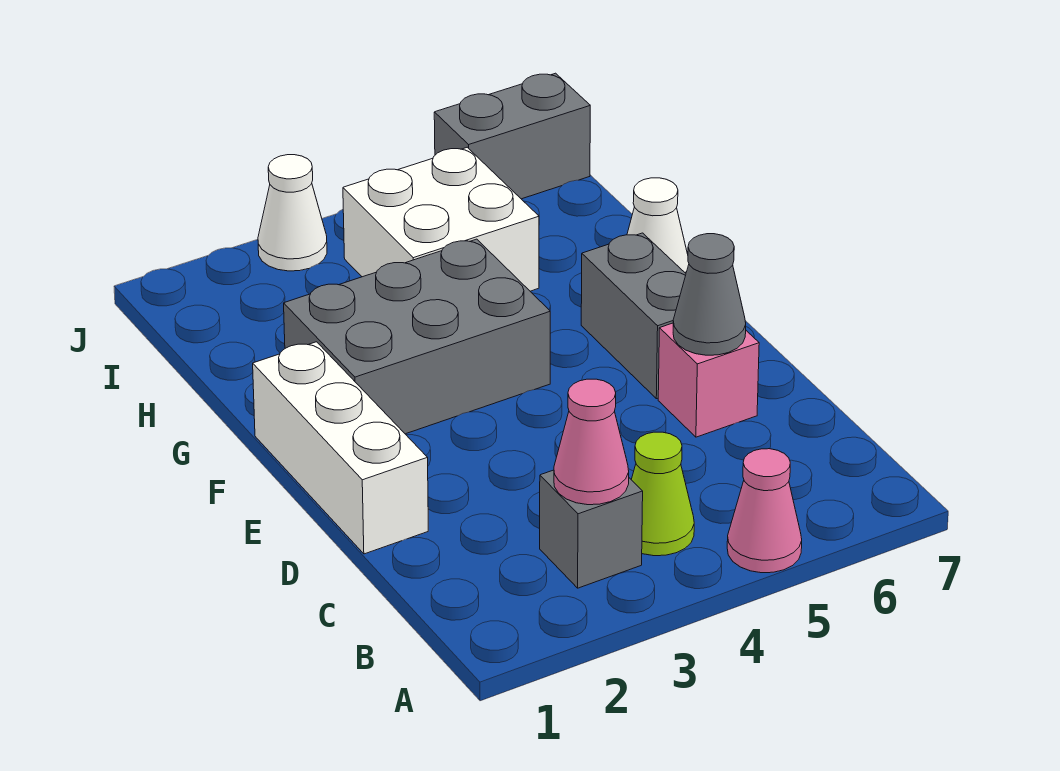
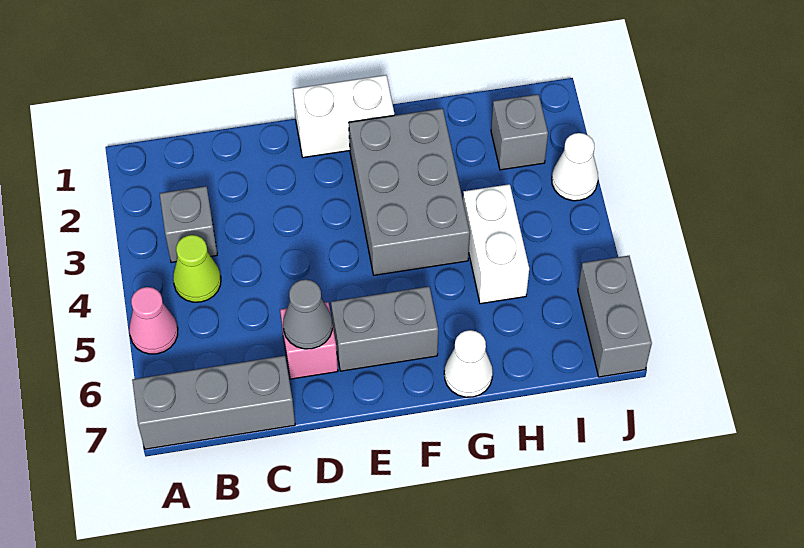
none -> grey brick A7:C7 level 1
pink cone B3 level 2 -> none
white brick D1:F1 level 1 -> white brick E1:F1 level 1
white brick H4:I5 level 1 -> white brick H4:H5 level 1
none -> grey brick I2 level 1

